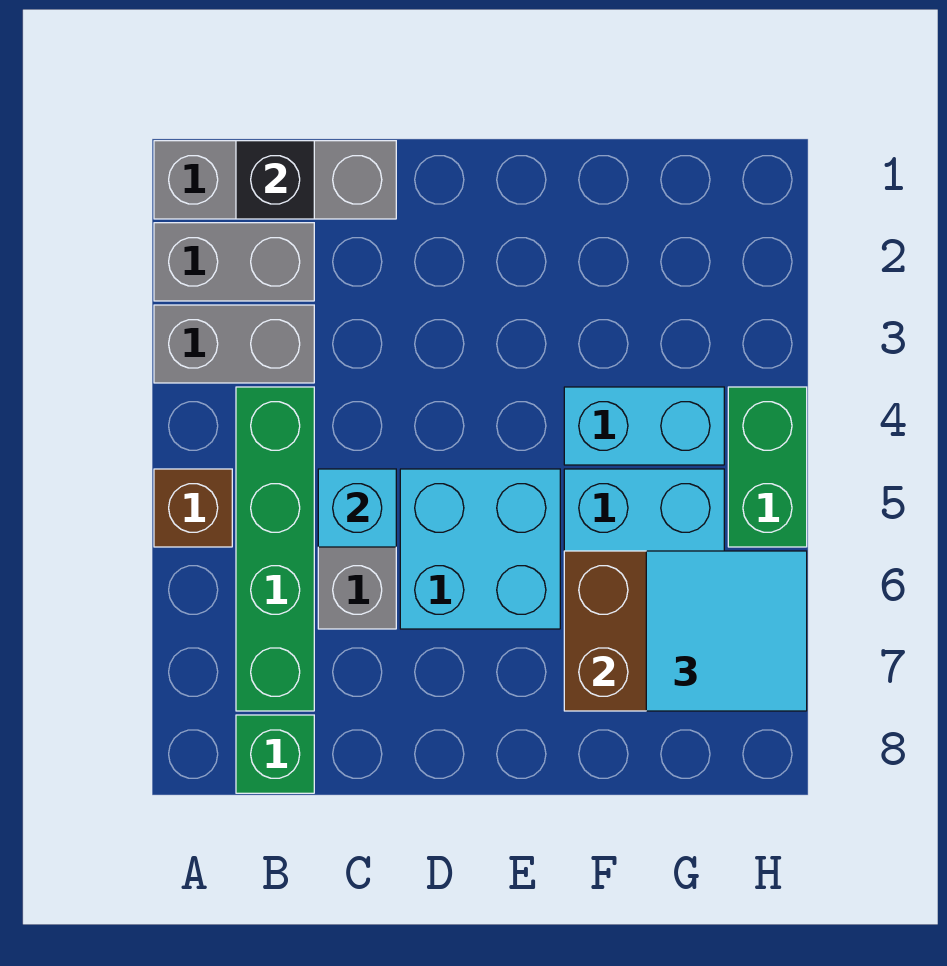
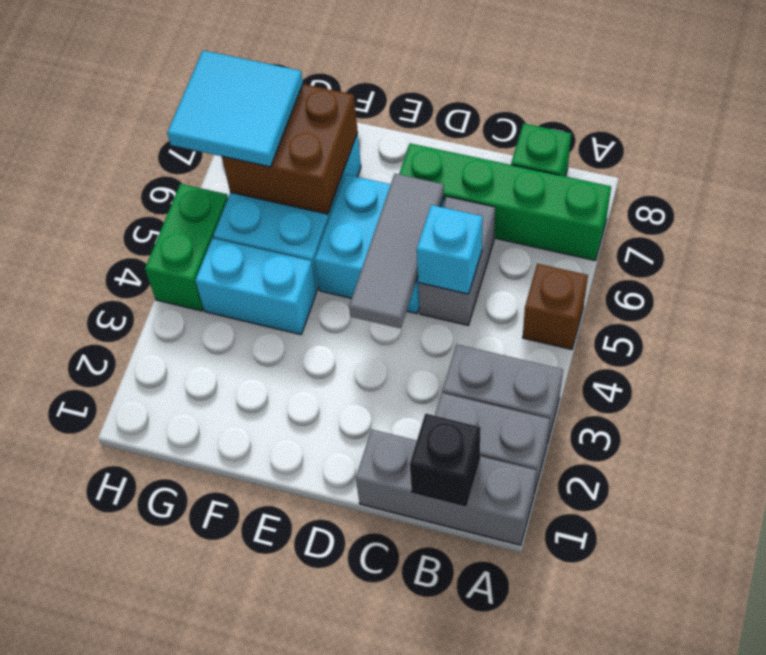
green brick B4:B7 level 1 -> green brick A7:D7 level 1
none -> grey tile D4:D6 level 2

